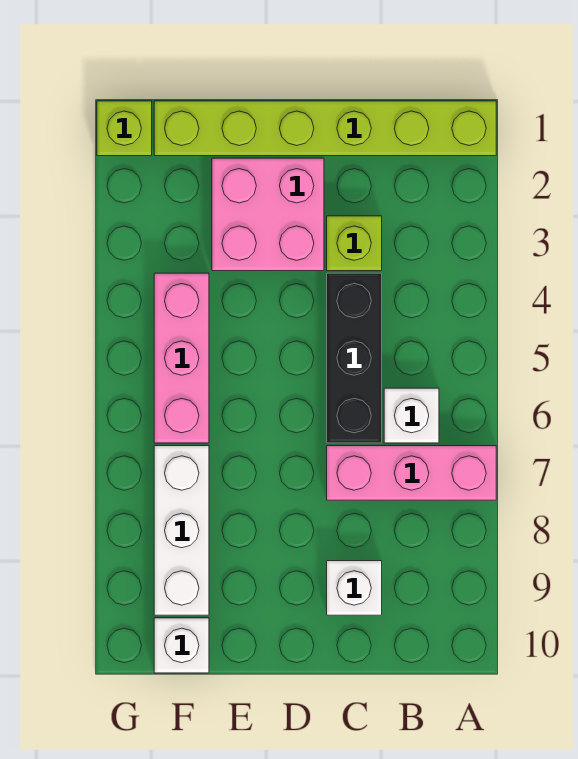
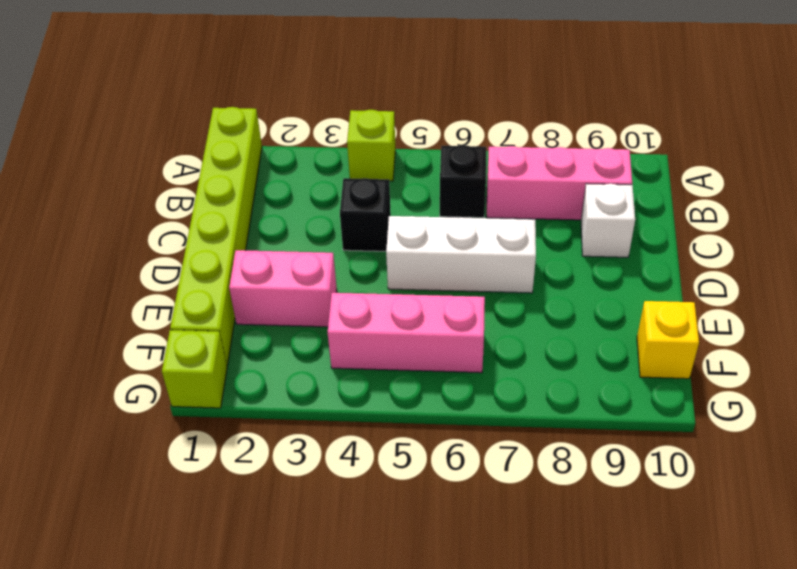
pink brick A7:C7 level 1 -> pink brick B7:B9 level 1
white brick B6 level 1 -> black brick B6 level 1
lime brick C3 level 1 -> lime brick A4 level 1
black brick C4:C6 level 1 -> black brick C4 level 1
pink brick D2:E3 level 1 -> pink brick E2:E3 level 1
white brick F7:F9 level 1 -> white brick D5:D7 level 1
white brick F10 level 1 -> yellow brick F10 level 1

